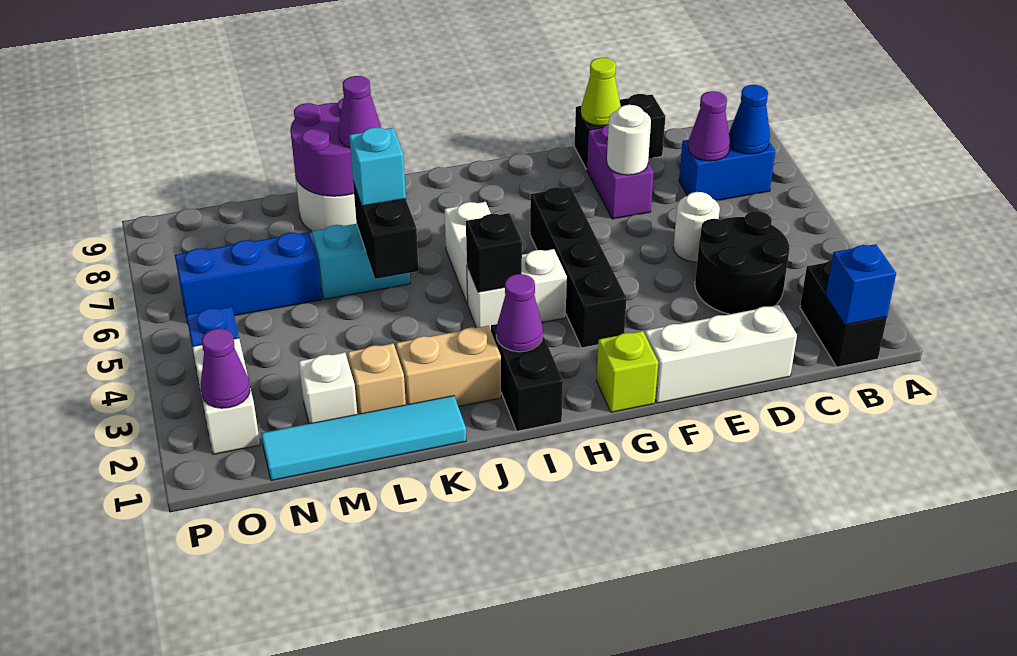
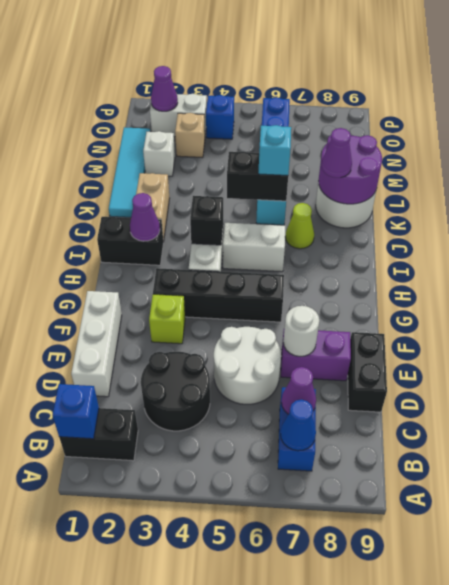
white round brick D5 level 1 -> white round brick D5:E6 level 1
lime cone E9 level 2 -> lime cone J7 level 1
lime brick G1 level 1 -> lime brick F3 level 1
tan brick L2 level 1 -> tan brick N3 level 1

